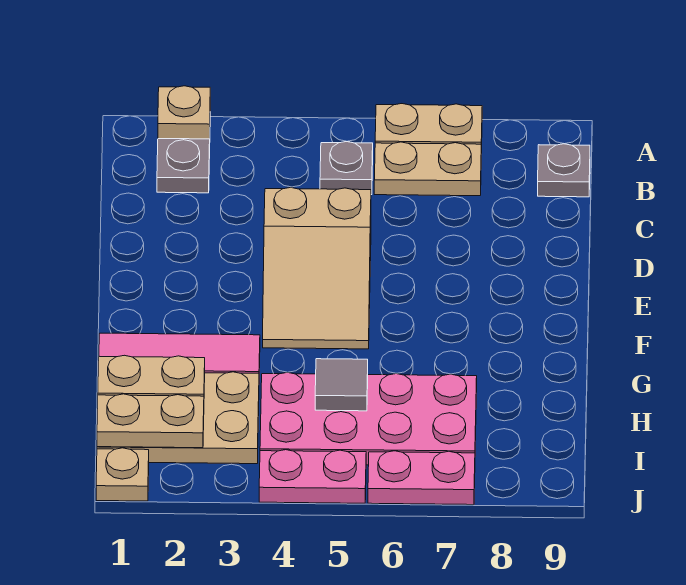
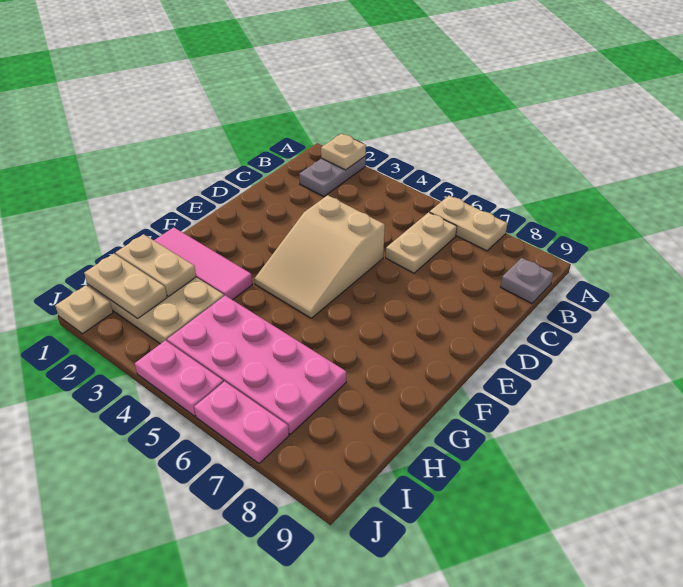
grey plate B5 level 1 -> none
tan plate B6:B7 level 1 -> tan plate B6:C6 level 1
grey tile H5 level 2 -> none

